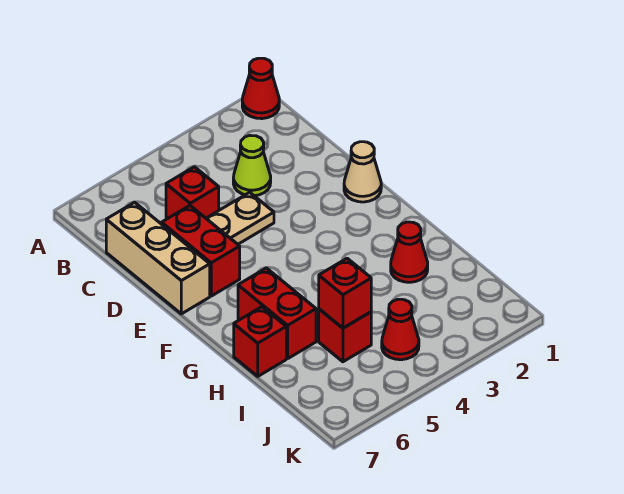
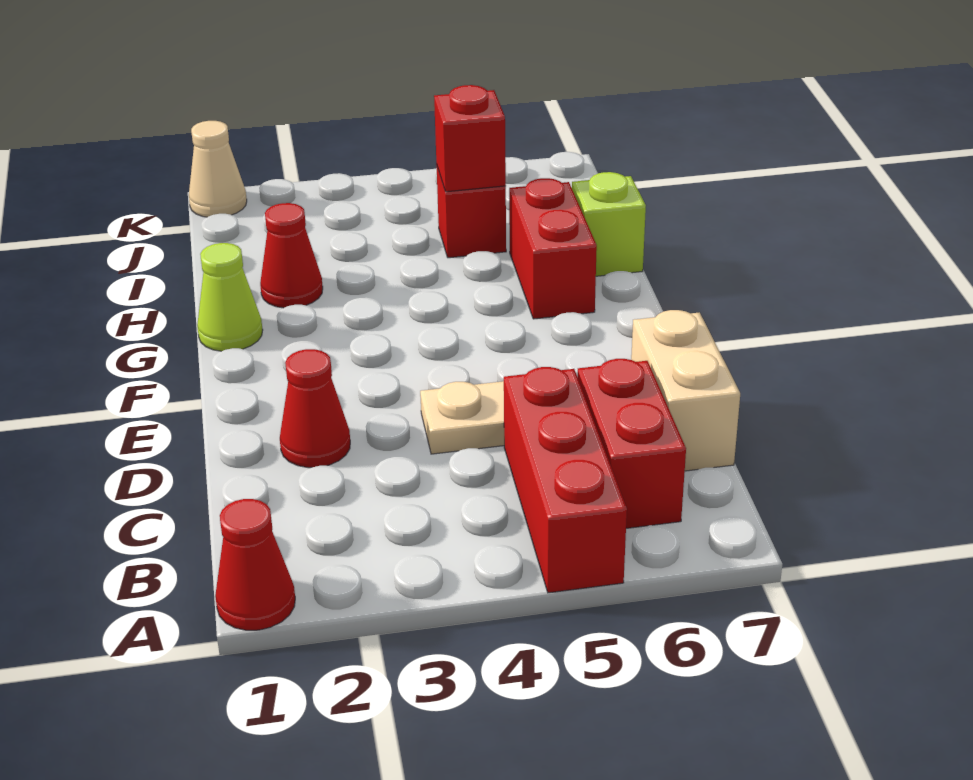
lime cone C3 level 1 -> lime cone G1 level 1
red brick C5 level 1 -> red brick A5:C5 level 1
tan brick C7:E7 level 1 -> tan brick C7:D7 level 1
red brick D6:E6 level 1 -> red brick B6:C6 level 1
tan cone E1 level 1 -> tan cone K1 level 1
red brick H7 level 1 -> lime brick H7 level 1
red cone J4 level 1 -> red cone D2 level 1

